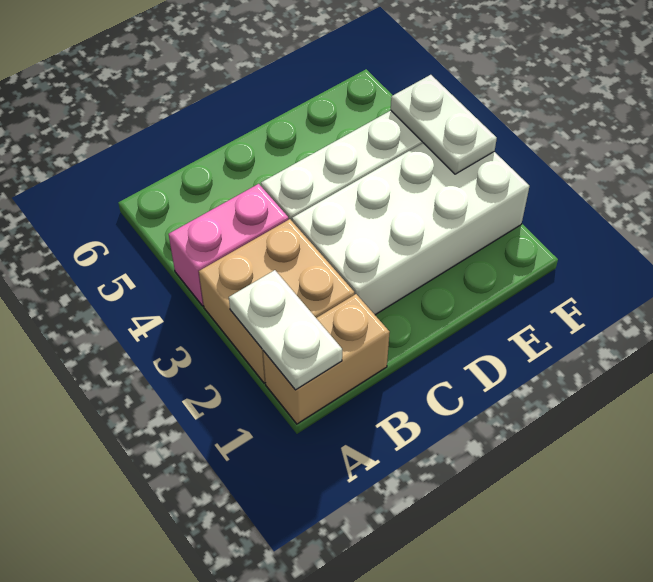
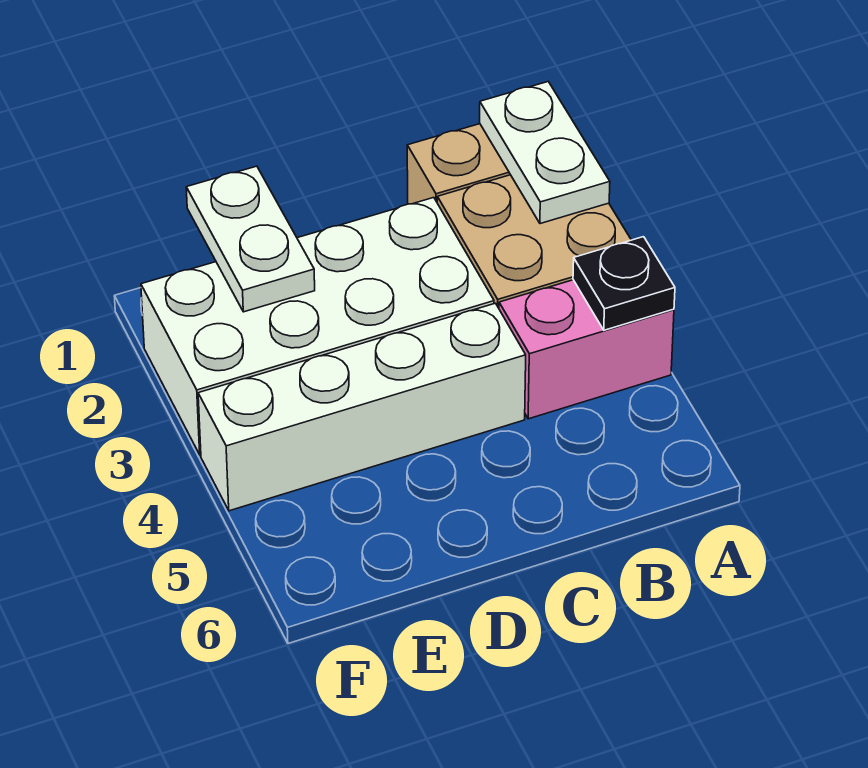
none -> black plate A4 level 2
white plate F3:F4 level 2 -> white plate E1:E2 level 2

